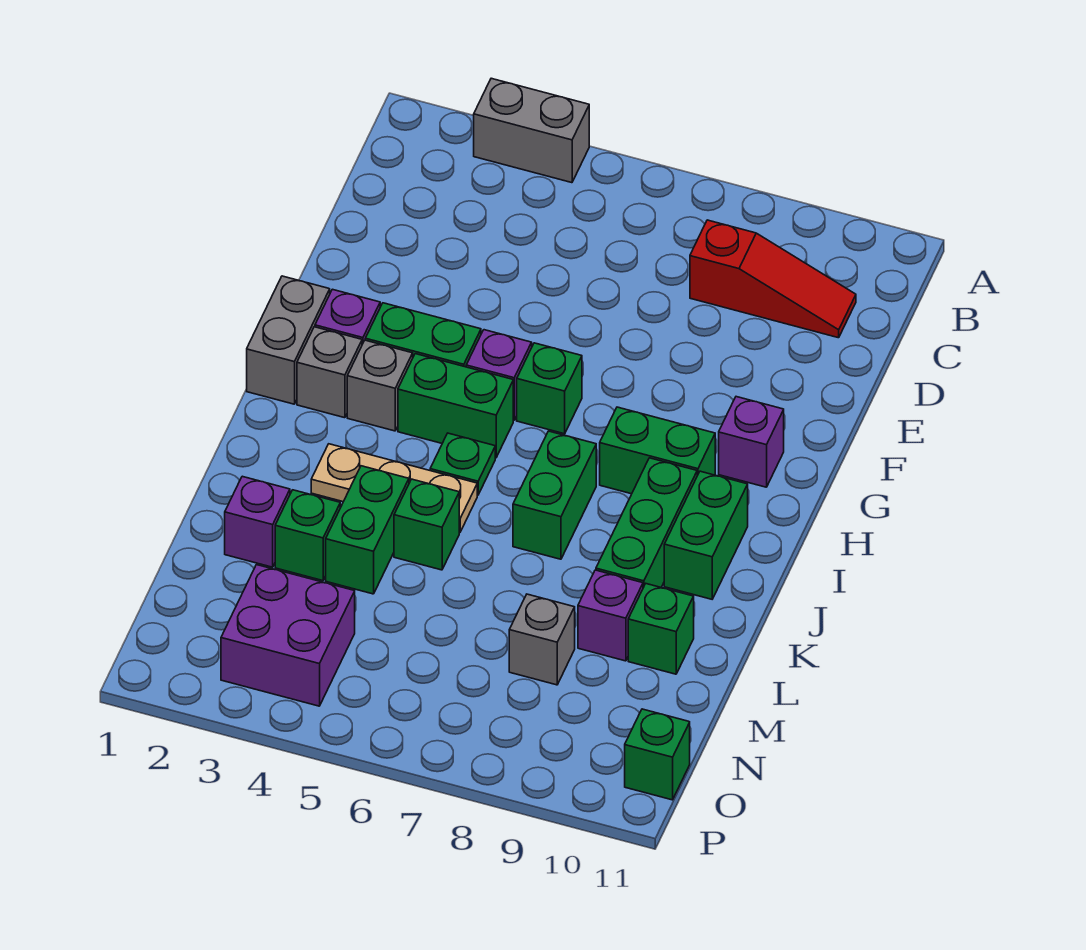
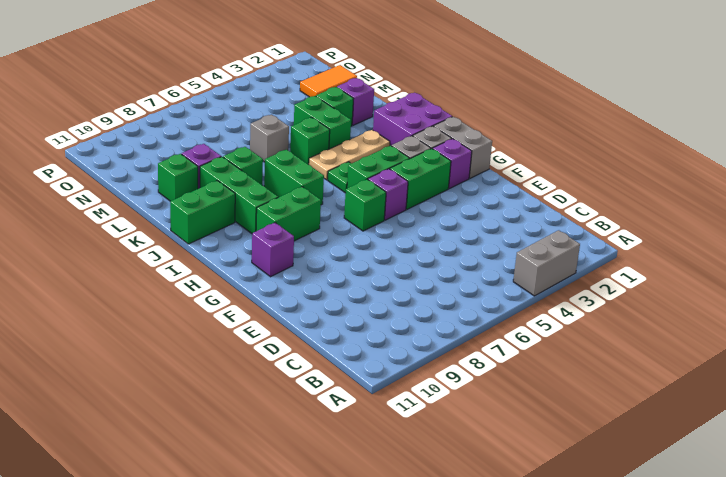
red slope C8:C10 level 1 top 8 -> none
green brick I10:J10 level 1 -> green brick J10:J11 level 1
grey brick M8 level 1 -> grey brick L6 level 1
none -> orange tile N1:N2 level 1
purple brick N3:O4 level 1 -> purple brick I1:J2 level 1
green brick O11 level 1 -> green brick K8 level 1

